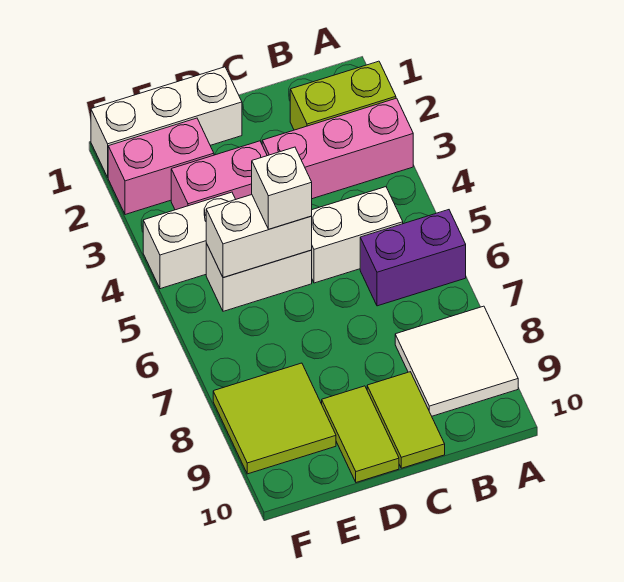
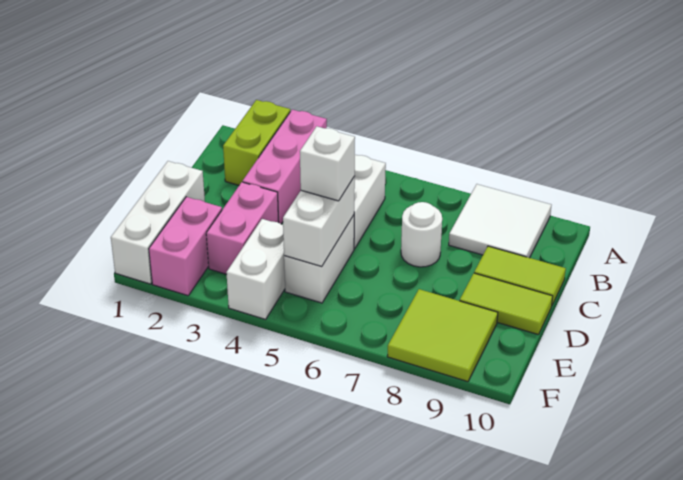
purple brick A6:B6 level 1 -> none
none -> white round brick C7 level 1

